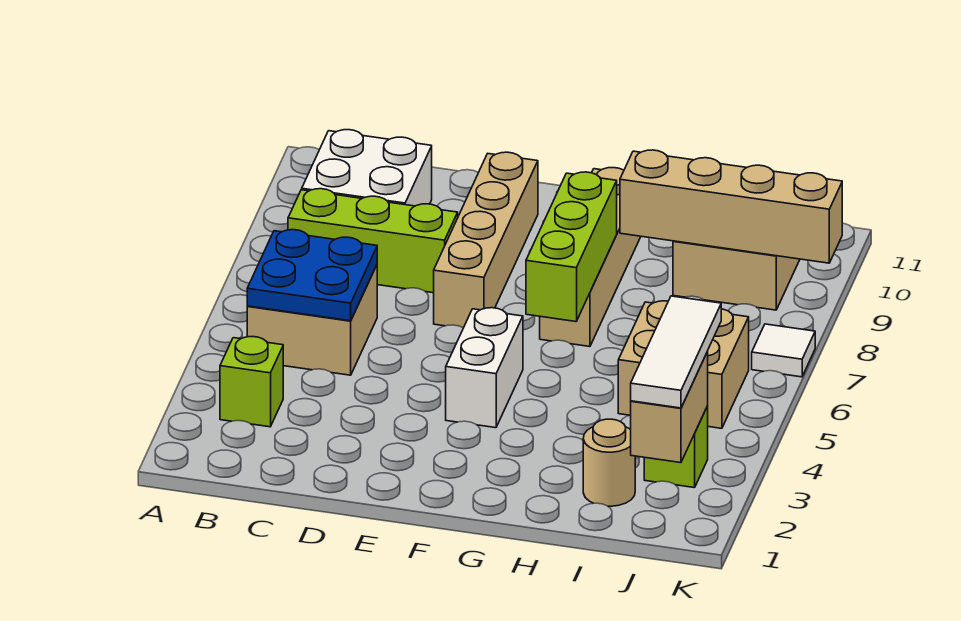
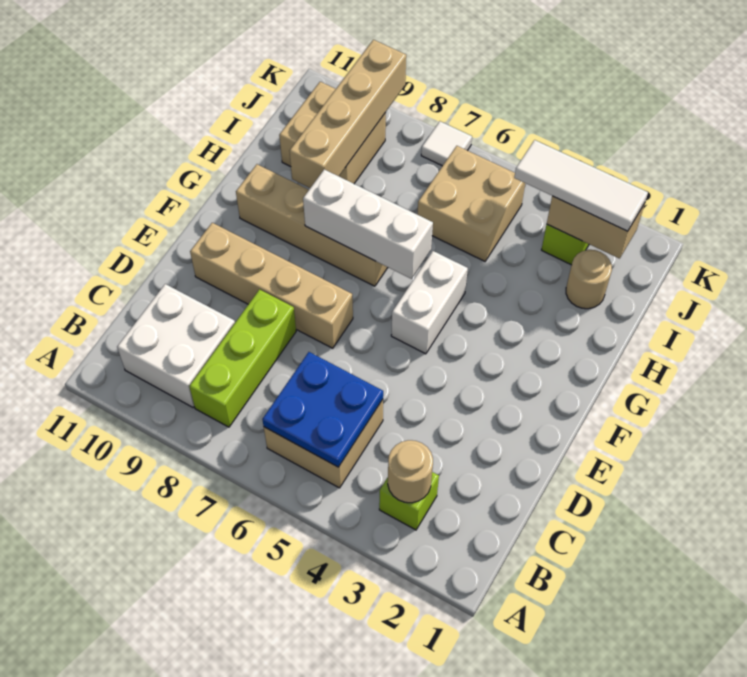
none -> tan round brick B3 level 2
white brick F4:F5 level 1 -> white brick F5:G5 level 1
lime brick G6:G8 level 2 -> white brick G6:G8 level 2

